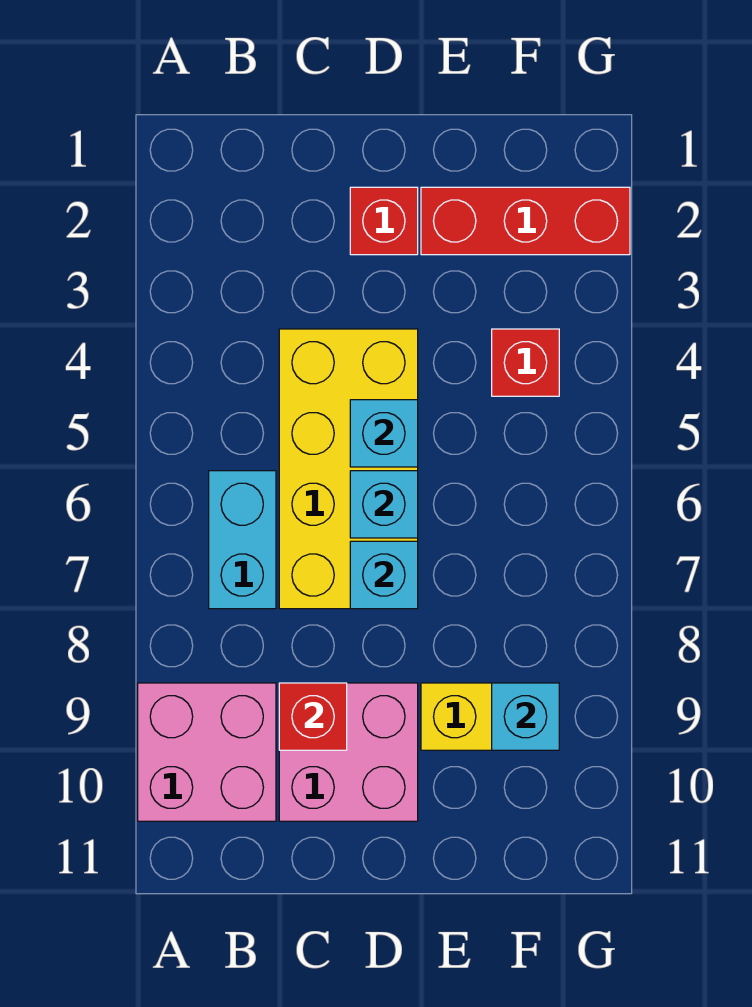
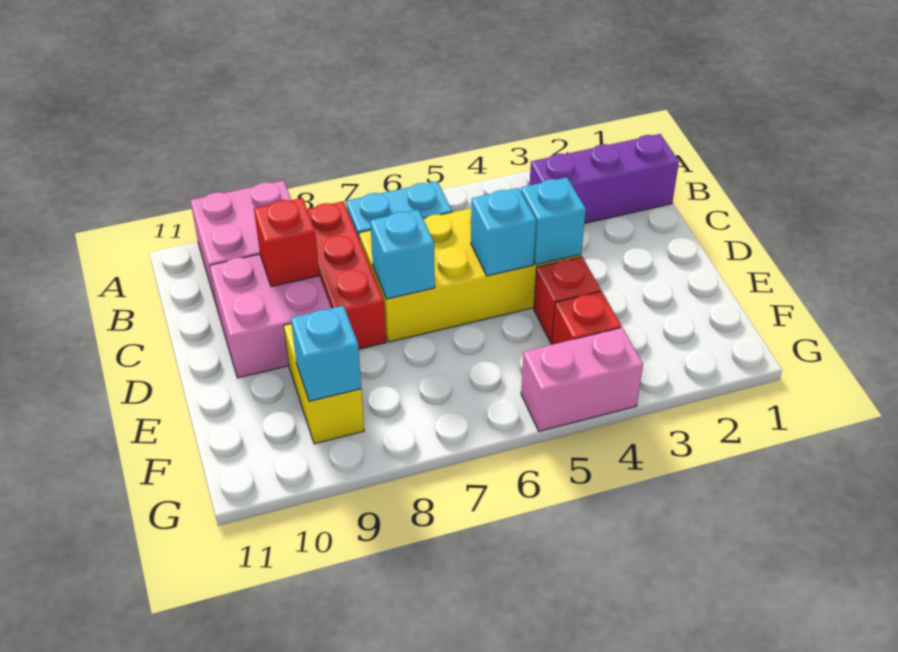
none -> purple brick B1:B3 level 1
red brick D2 level 1 -> red brick E4 level 1
cyan brick D6 level 2 -> cyan brick D4 level 2
red brick E2:G2 level 1 -> red brick B8:D8 level 1
none -> pink brick G4:G5 level 1

